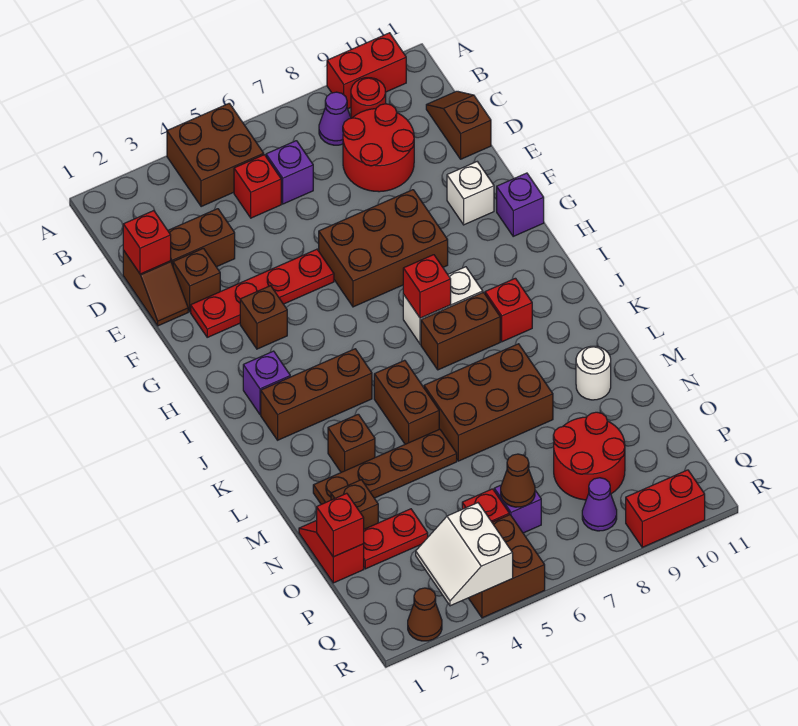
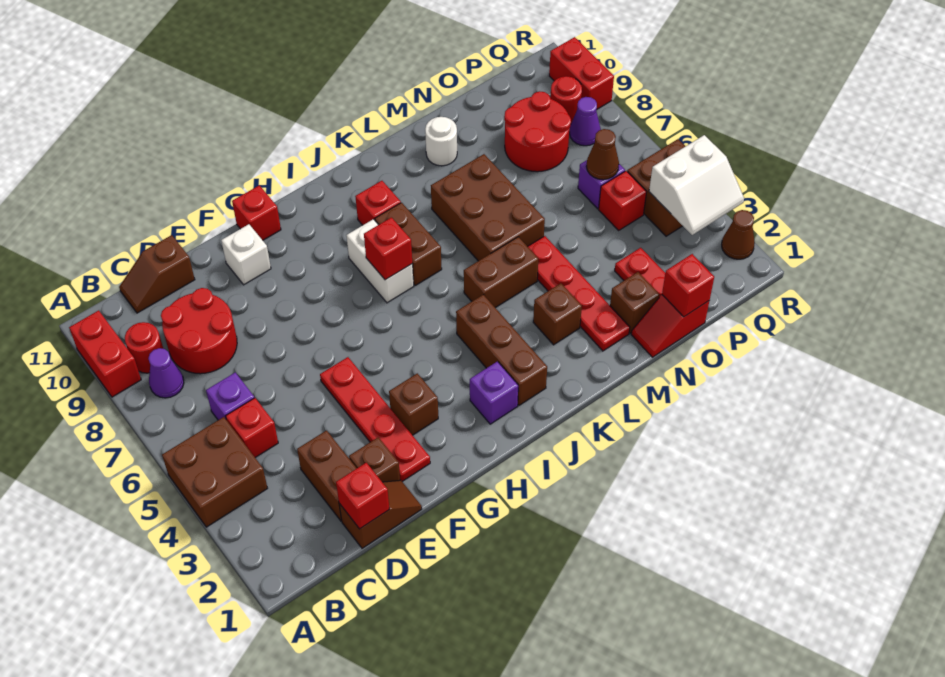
brown brick F6:G8 level 1 -> none
purple brick G11 level 1 -> red brick G11 level 1
brown plate M2:M5 level 1 -> red plate M2:M5 level 1
none -> red round brick Q9 level 1

